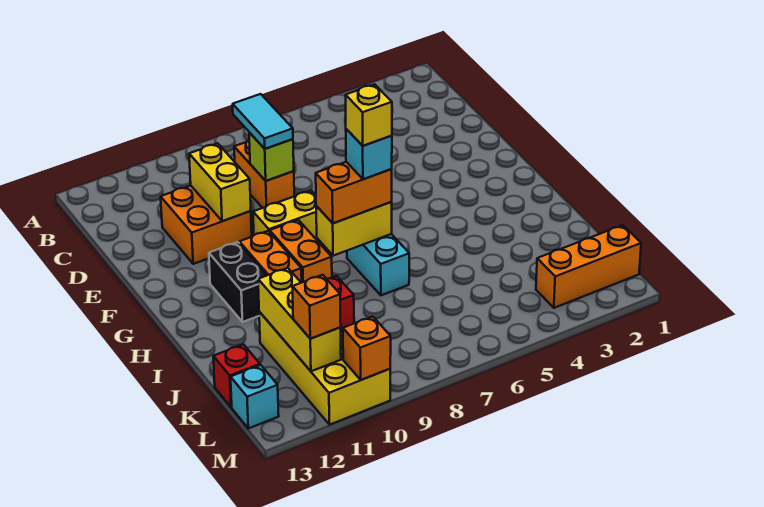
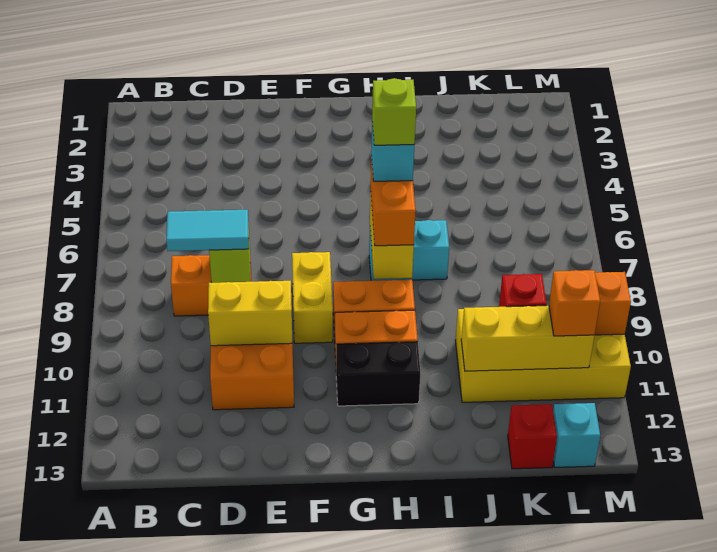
yellow brick H7 level 5 -> lime brick H7 level 5
orange brick L1:L3 level 1 -> none

